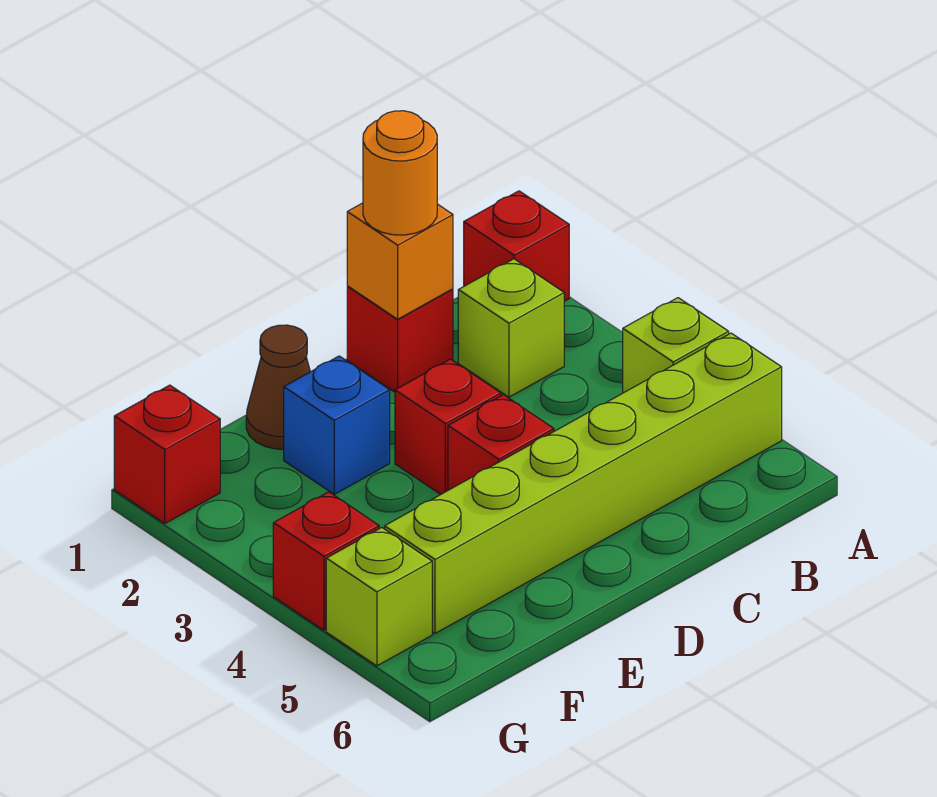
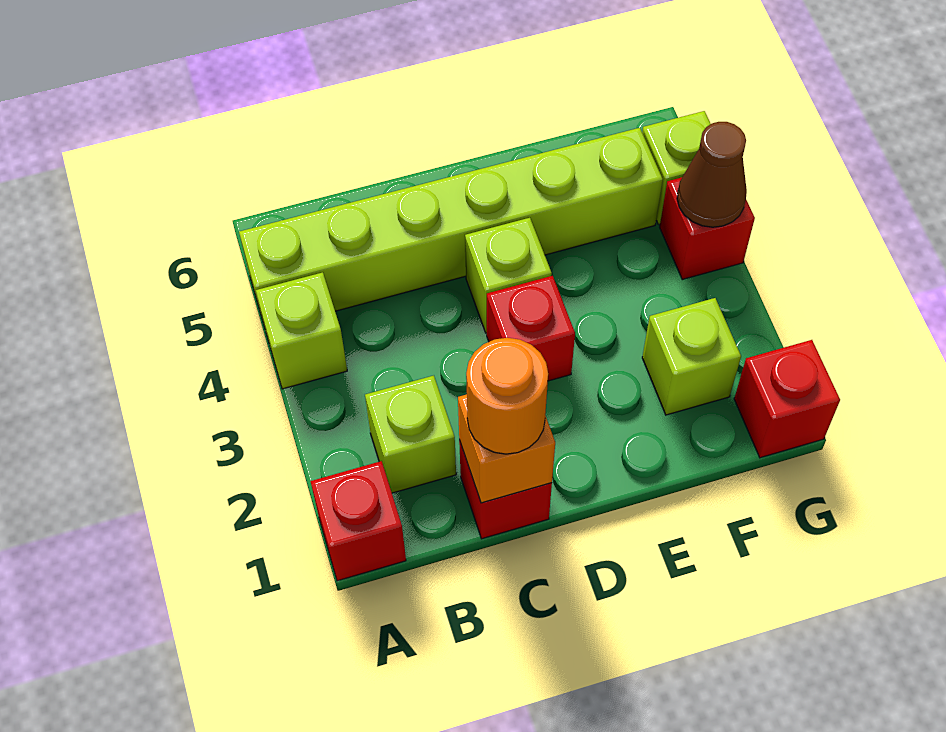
red brick D4 level 1 -> lime brick D4 level 1
brown cone E1 level 1 -> brown cone G4 level 2
blue brick E2 level 1 -> none
none -> lime brick F2 level 1

